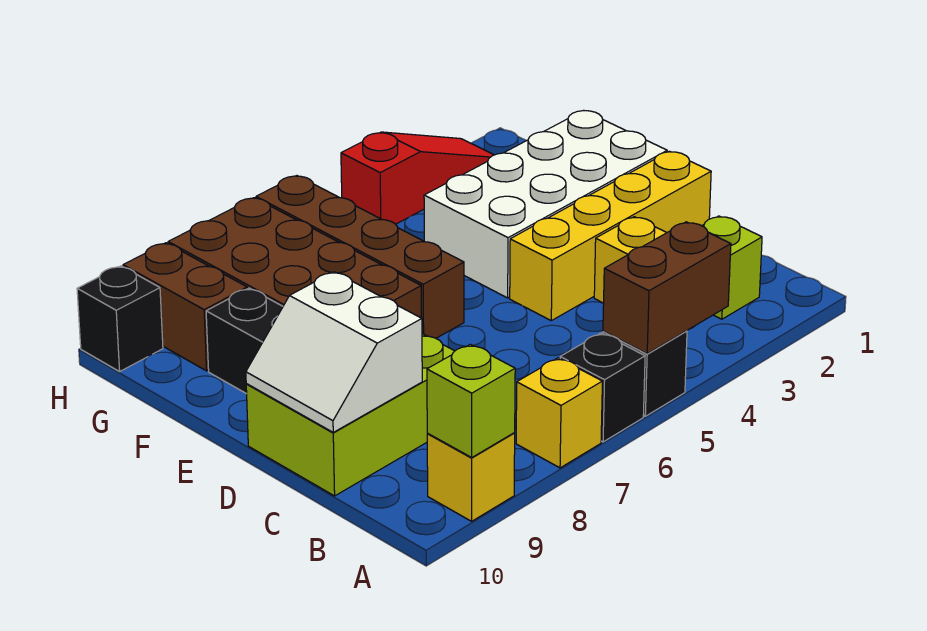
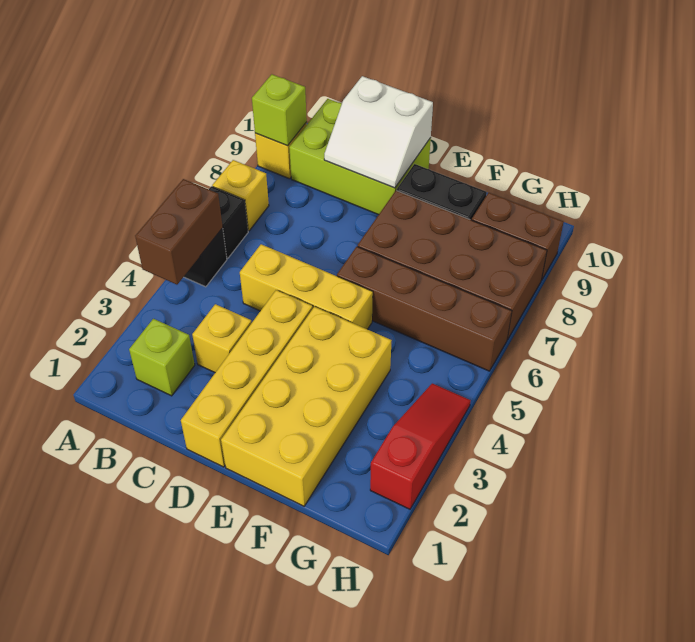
none -> yellow brick C5:E5 level 1
lime brick C8:D10 level 1 -> lime brick B9:D10 level 1
white slope C9:D10 level 2 top 9 -> white slope C9:D10 level 2 top 10
white brick E1:F4 level 1 -> yellow brick E1:F4 level 1
red slope H2:H4 level 1 top 4 -> red slope H2:H4 level 1 top 2
black brick H10 level 1 -> none

